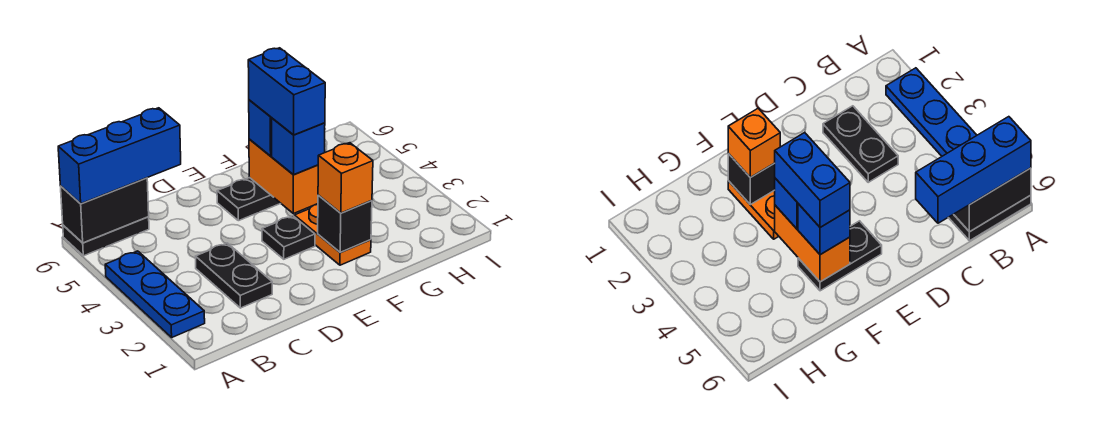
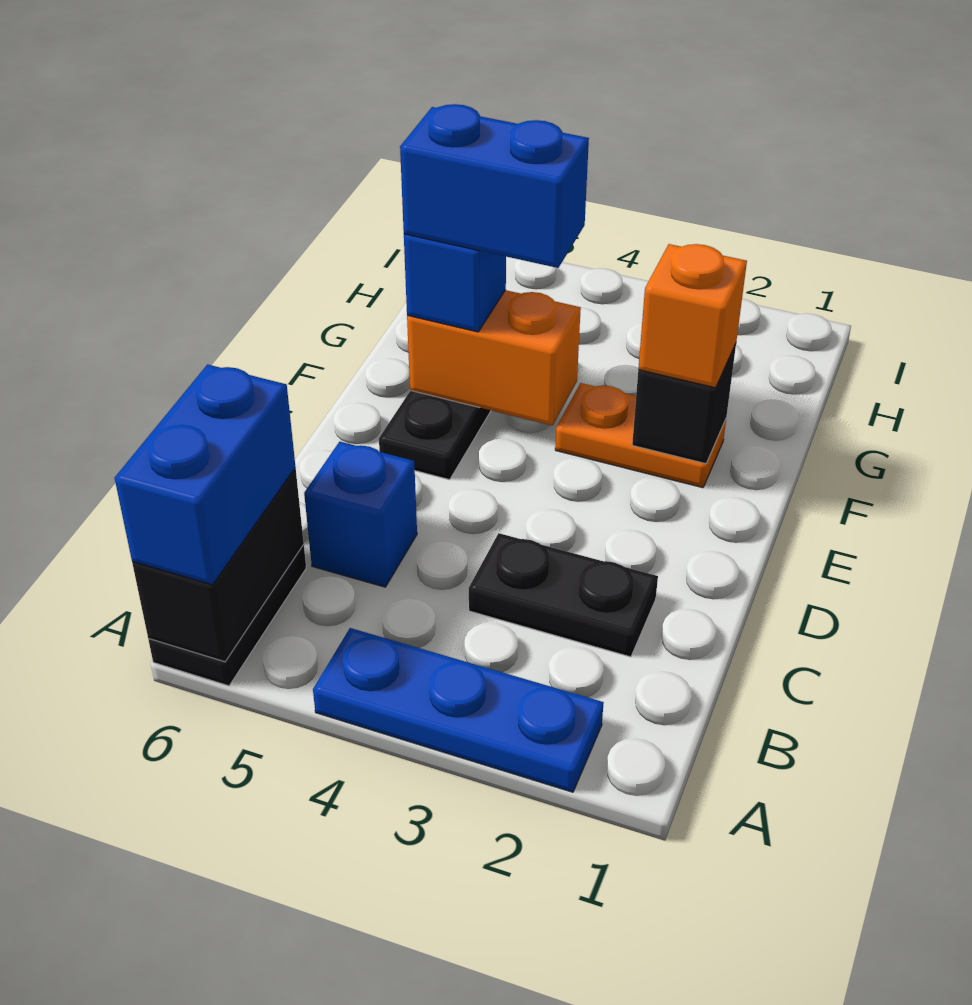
blue brick A6:C6 level 3 -> blue brick A6:B6 level 3
black plate E3 level 1 -> none
blue brick F4 level 3 -> blue brick C5 level 1

